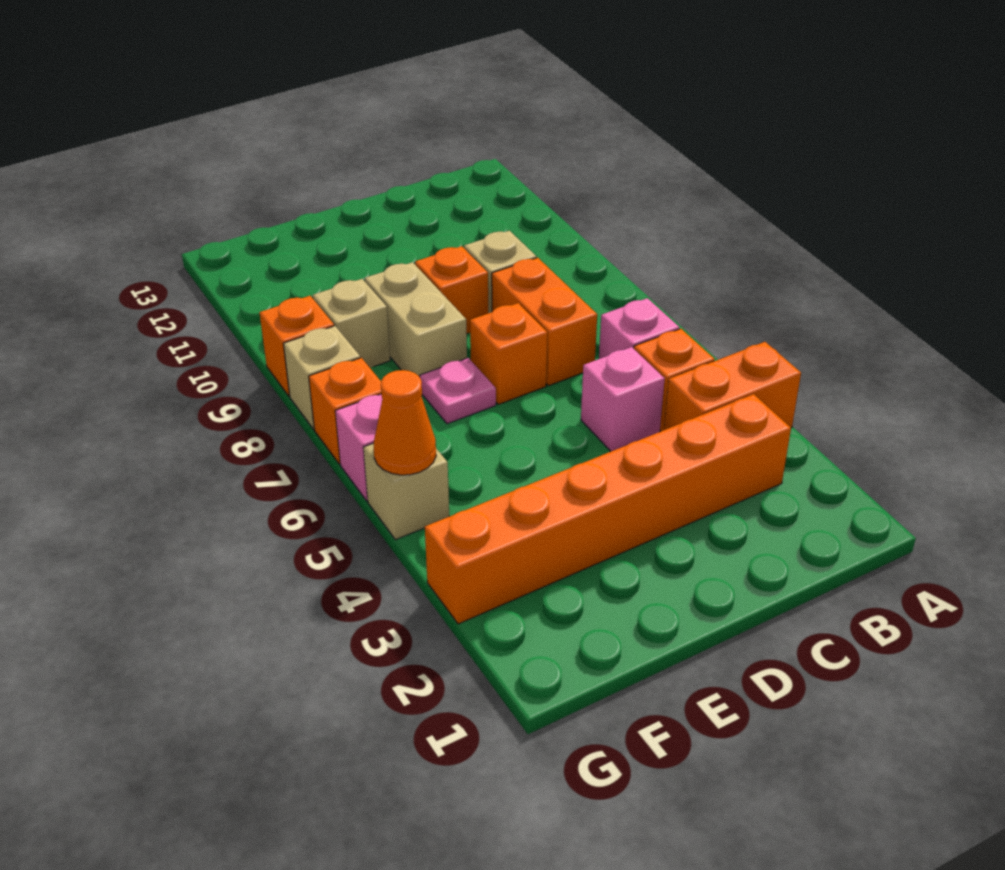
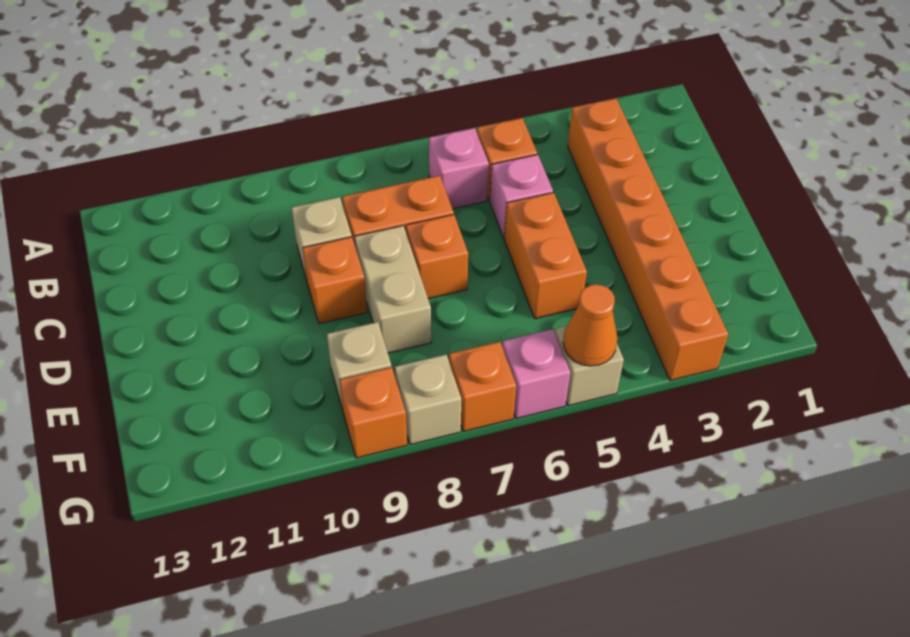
orange brick A4:B4 level 1 -> orange brick D5:E5 level 1
pink plate E7 level 1 -> none
tan brick E8:E9 level 1 -> tan brick D8:E8 level 1

